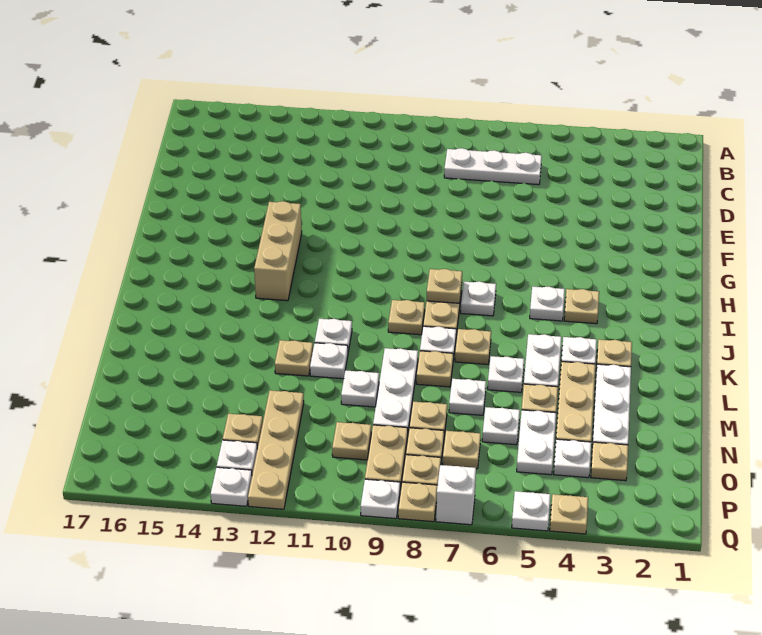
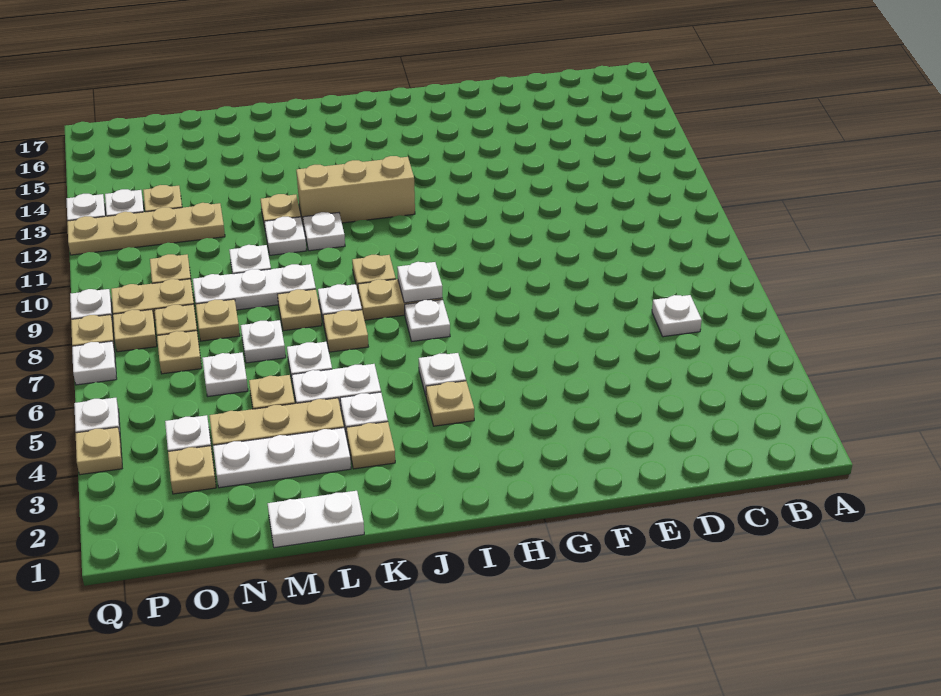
white plate C6:C8 level 1 -> white plate C6 level 1
tan brick G13:I13 level 1 -> tan brick I12:K12 level 1
tan plate I8 level 2 -> white plate I8 level 2
white plate N5:O5 level 1 -> white plate L1:M1 level 1
white brick Q7 level 1 -> white plate Q7 level 1

